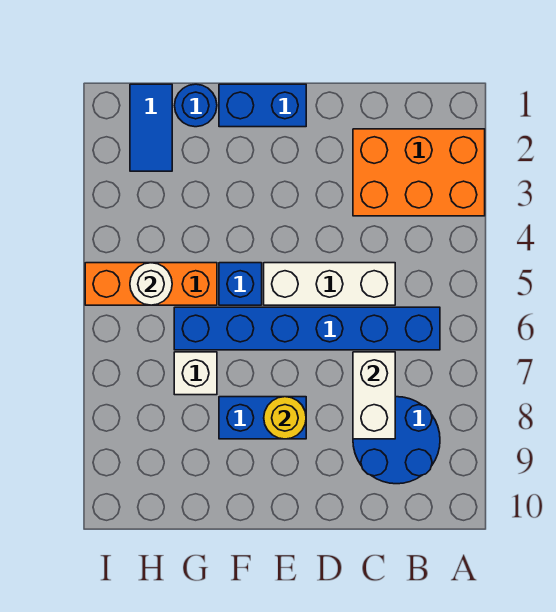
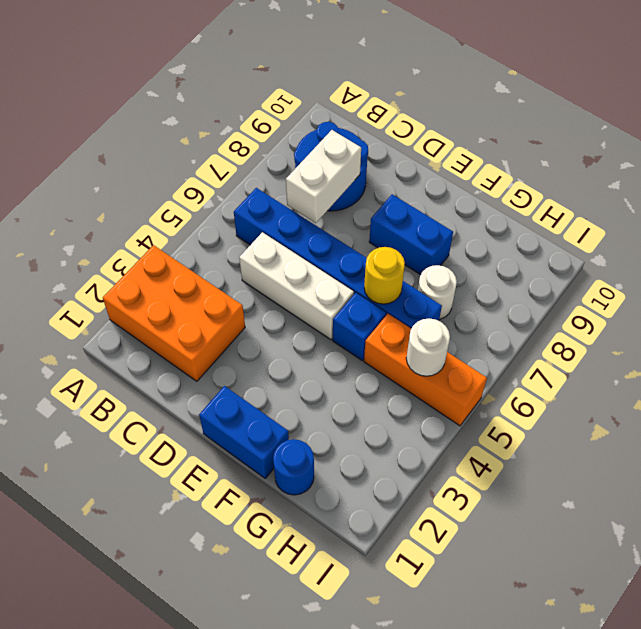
yellow round brick E8 level 2 -> yellow round brick F6 level 2
white brick G7 level 1 -> white round brick G7 level 1
blue tile H1:H2 level 1 -> none

